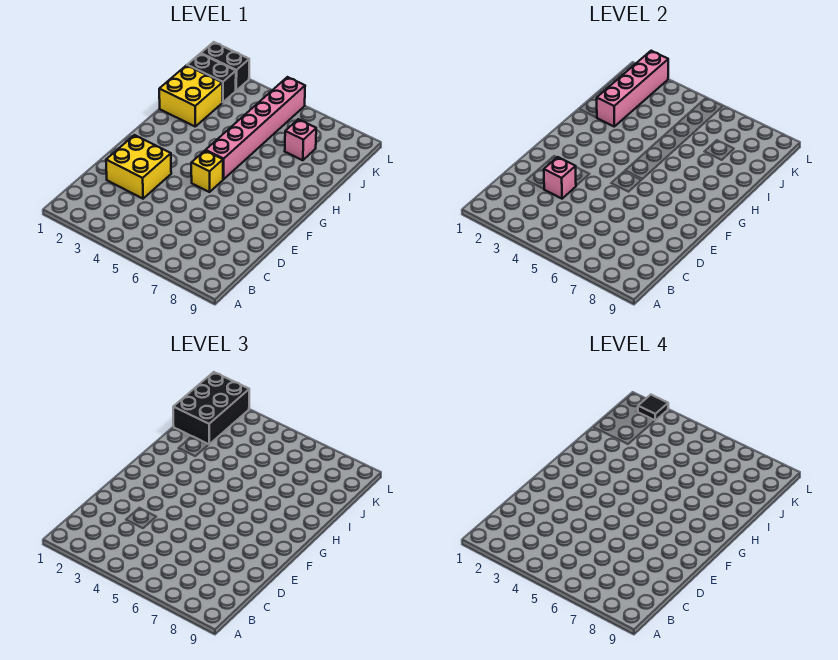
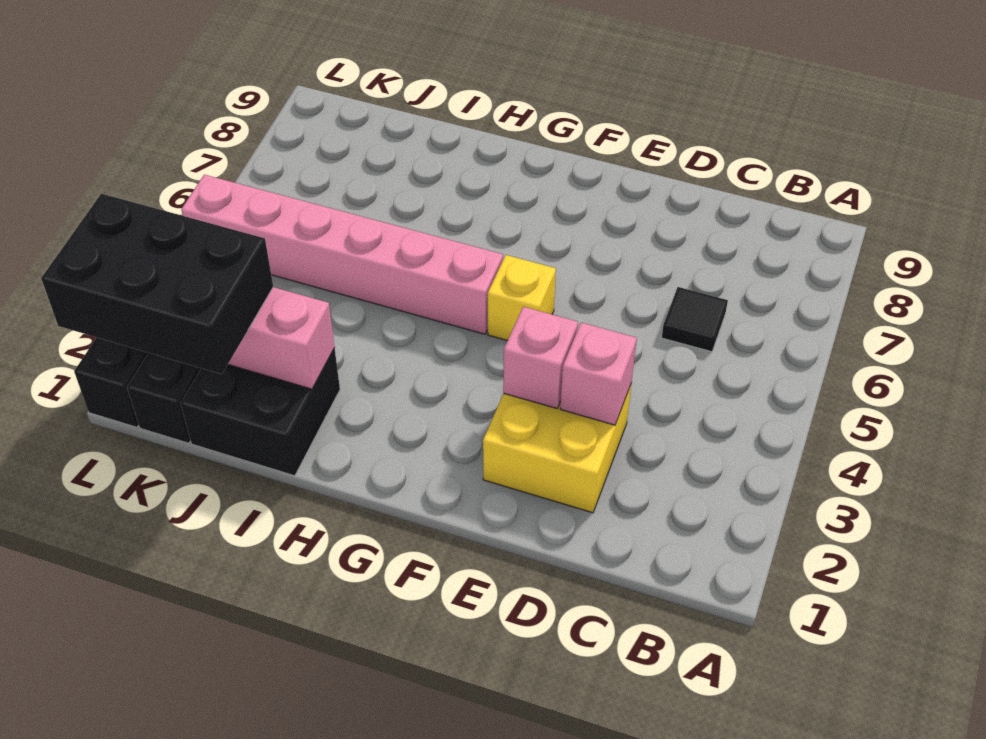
yellow brick I1:J2 level 1 -> black brick I1:J2 level 1
pink brick J7 level 1 -> pink brick E3 level 2
black tile L2 level 4 -> black tile C6 level 1

